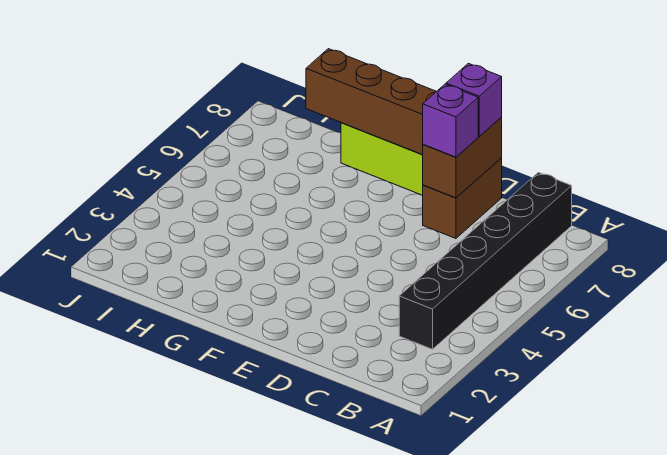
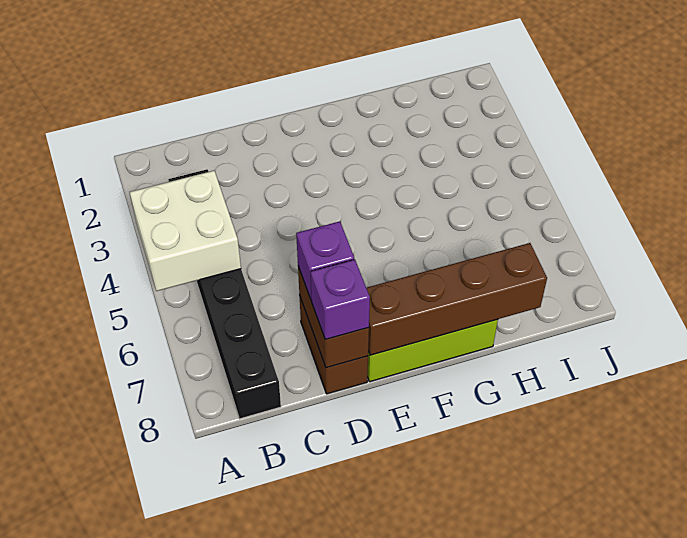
none -> white brick A4:B5 level 2

